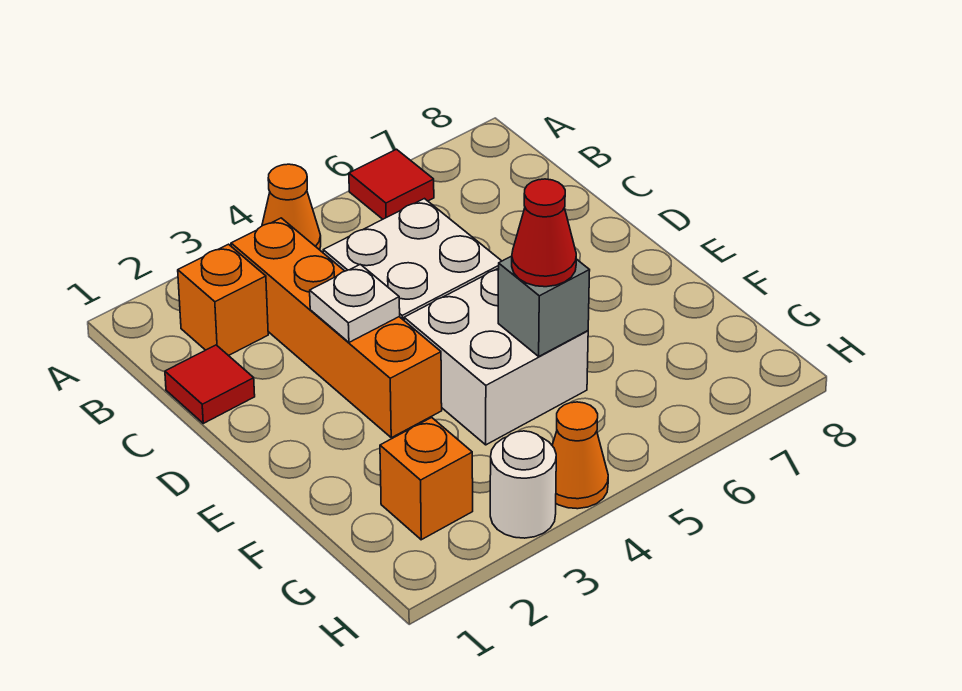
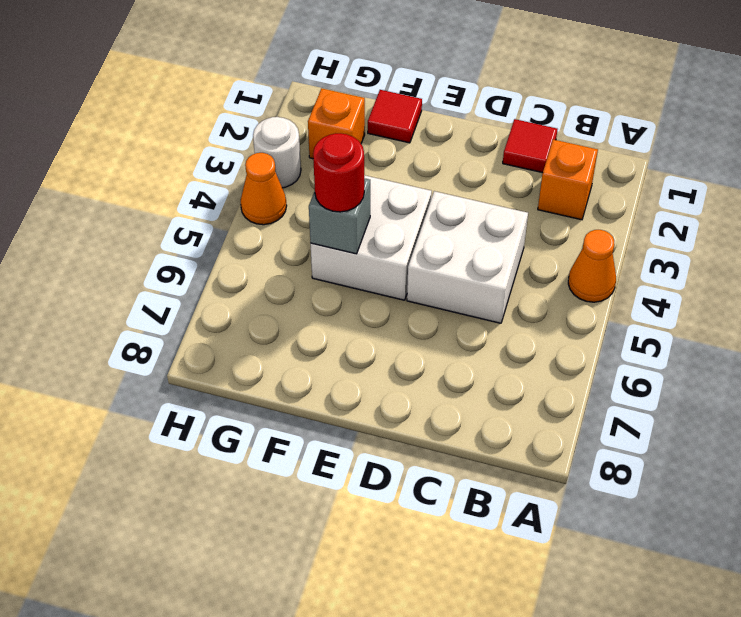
red tile A6 level 1 -> red tile F1 level 1
orange brick B3:E3 level 1 -> none
white plate D3 level 2 -> none
red cone F5 level 3 -> red round brick F5 level 3

